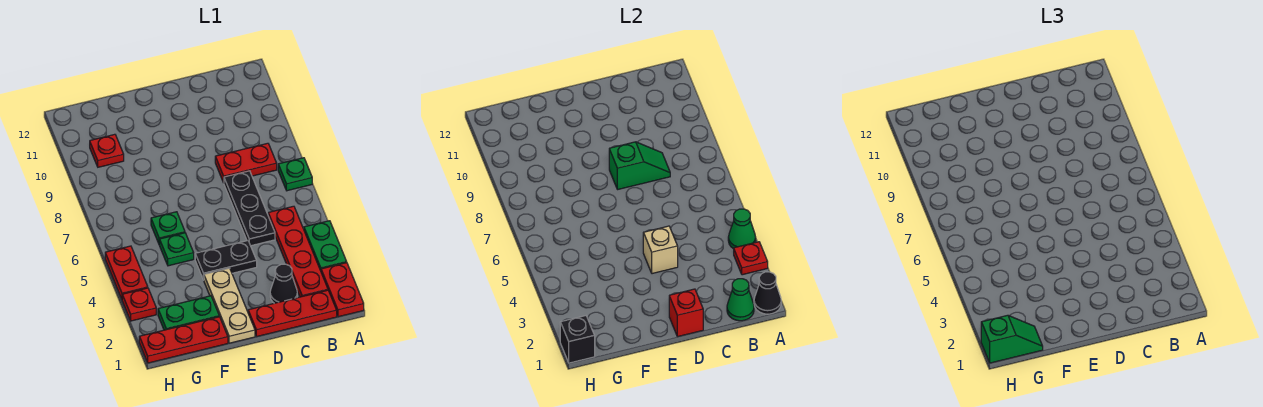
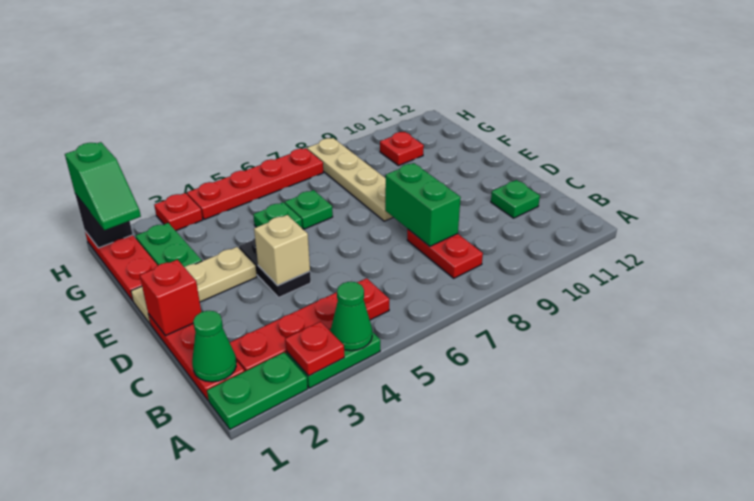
red plate A1:A2 level 1 -> green plate A1:A2 level 1
black cone A1 level 2 -> none
green plate A7 level 1 -> green plate C11 level 1
black cone C2 level 1 -> none
black plate C5:C7 level 1 -> none
green slope C8:D8 level 2 top D -> green brick C8:D8 level 2
none -> tan plate E8:H8 level 1
red plate H4:H5 level 1 -> red plate H4:H7 level 1

